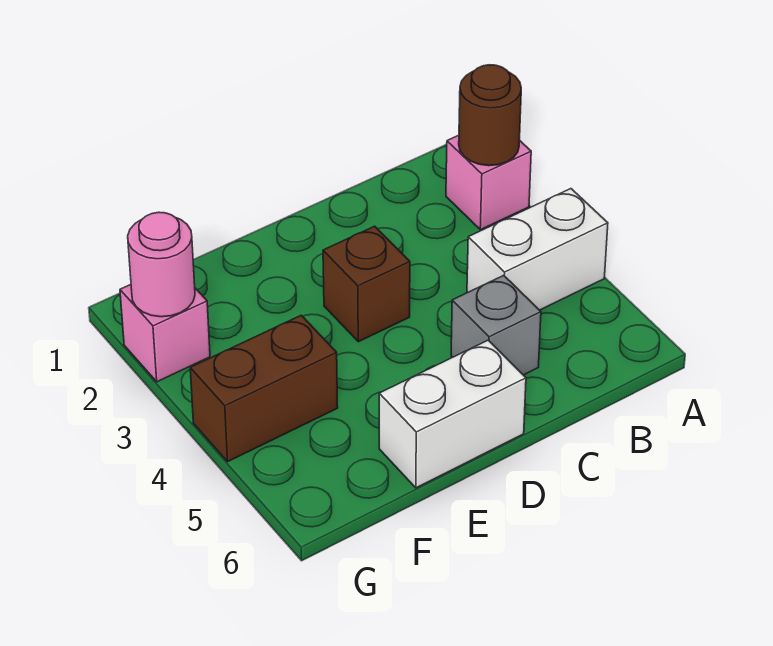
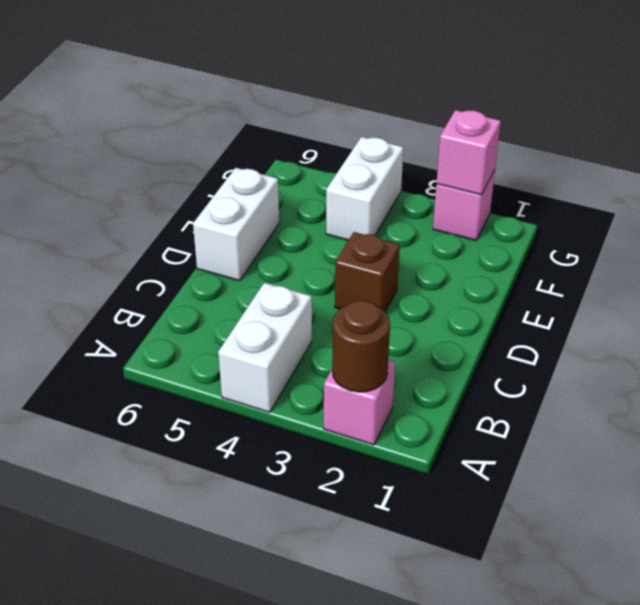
grey brick C5 level 1 -> none
brown brick F4:G4 level 1 -> white brick F4:G4 level 1
pink round brick G2 level 2 -> pink brick G2 level 2

